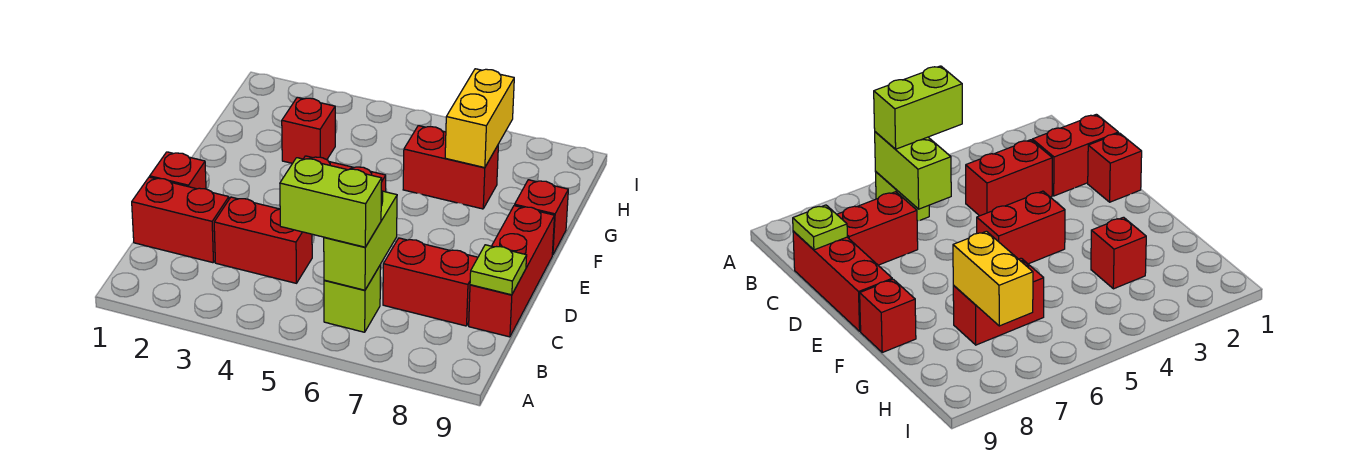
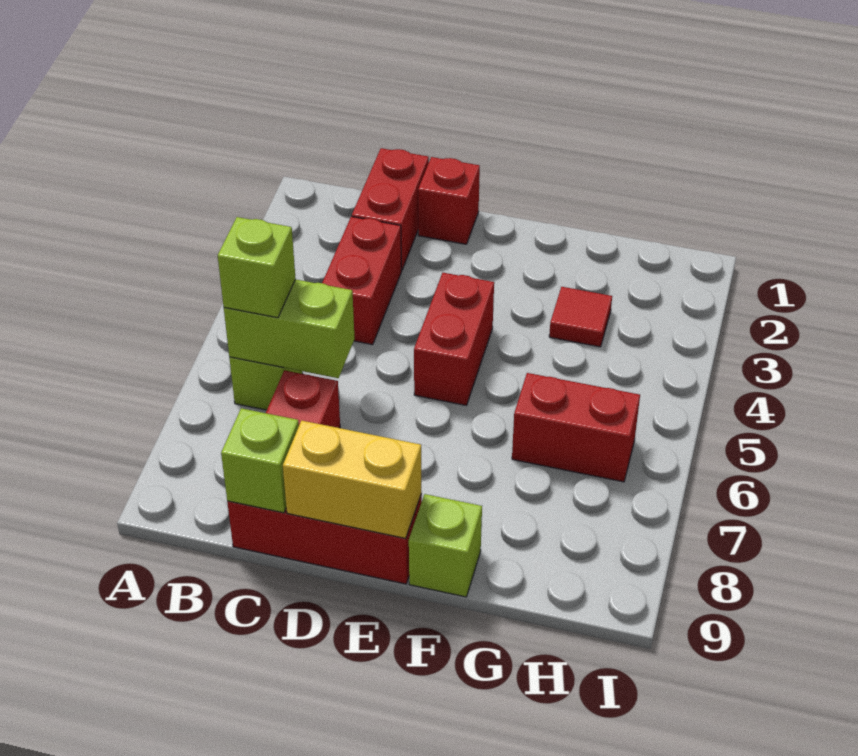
lime brick B5:B6 level 3 -> lime brick B6 level 3
lime plate C9 level 2 -> lime brick C9 level 2
red brick F9 level 1 -> lime brick F9 level 1
red brick G3 level 1 -> red tile G3 level 1
red brick G6:G7 level 1 -> red brick G6:H6 level 1
yellow brick G7:H7 level 2 -> yellow brick D9:E9 level 2

